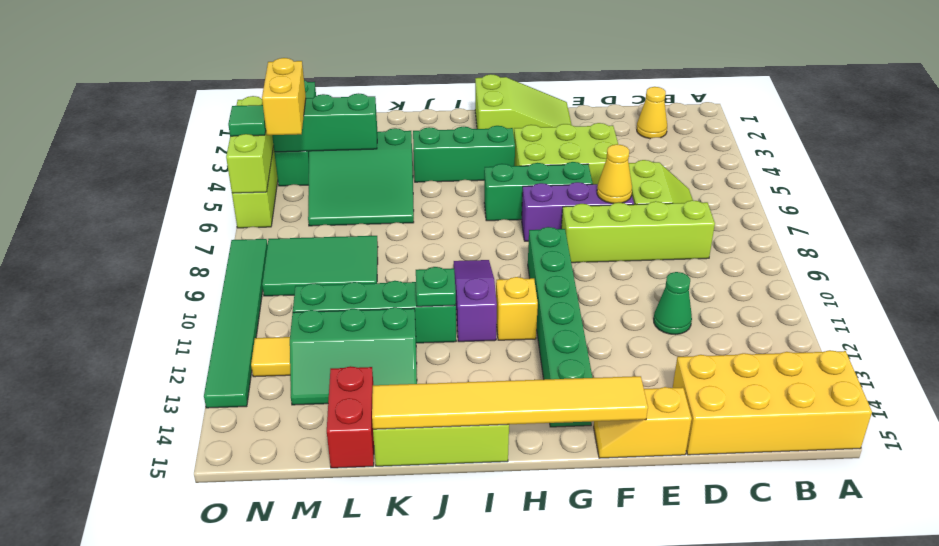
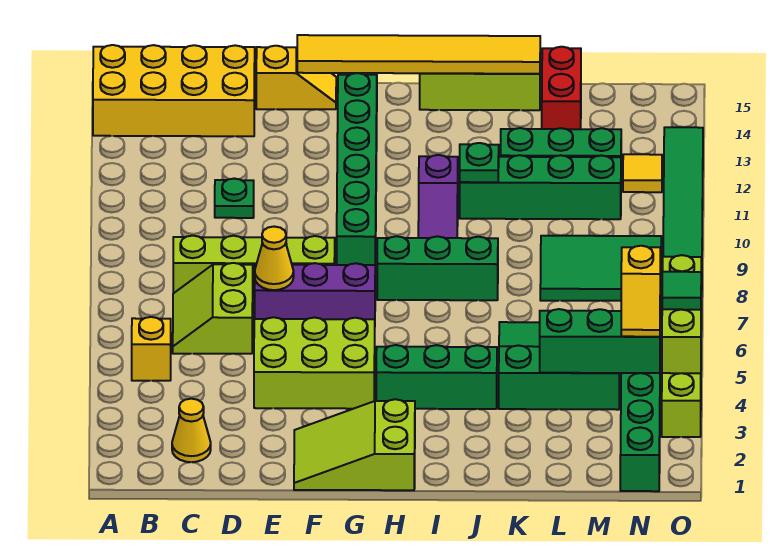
green cone D11 level 1 -> green plate D11 level 1
green brick F6:H6 level 1 -> green brick H8:J8 level 1
yellow brick H11 level 1 -> yellow brick B5 level 1
yellow brick N4:N5 level 3 -> yellow slope N4:N5 level 3 top 5

